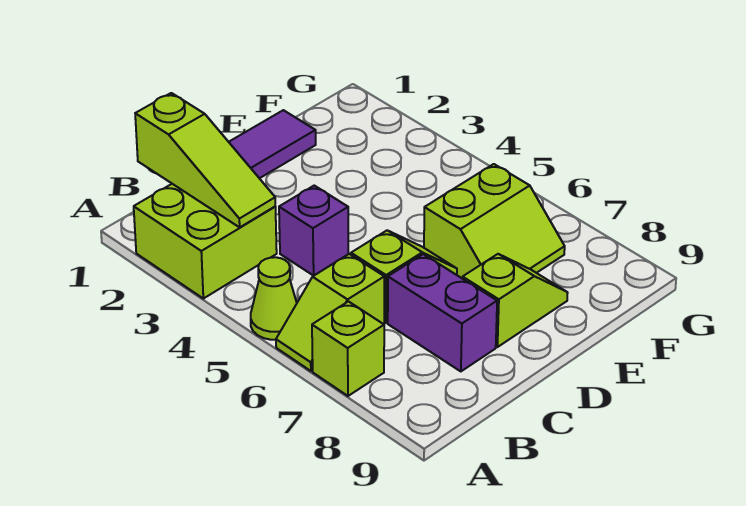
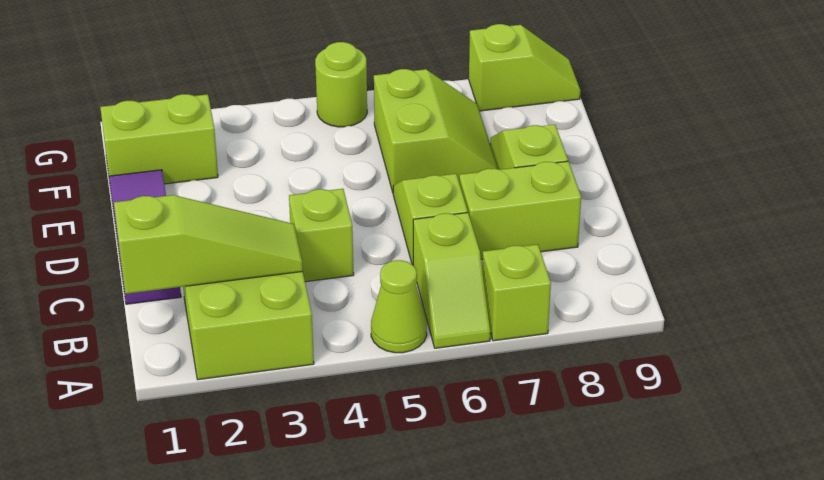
purple brick C4 level 1 -> lime brick C4 level 1
purple brick C7:C8 level 1 -> lime brick C7:C8 level 1
none -> lime brick F1:F2 level 1
none -> lime round brick G5 level 1
none -> lime slope G8:G9 level 1 top 8

